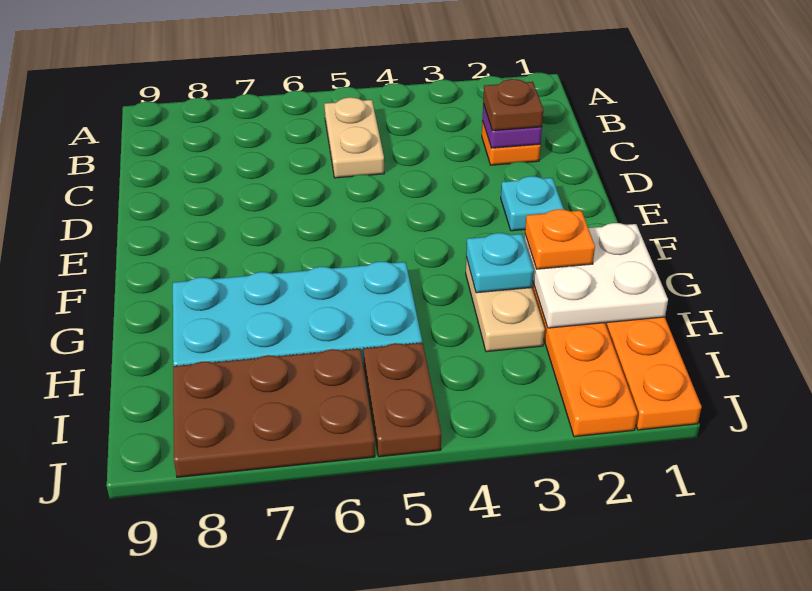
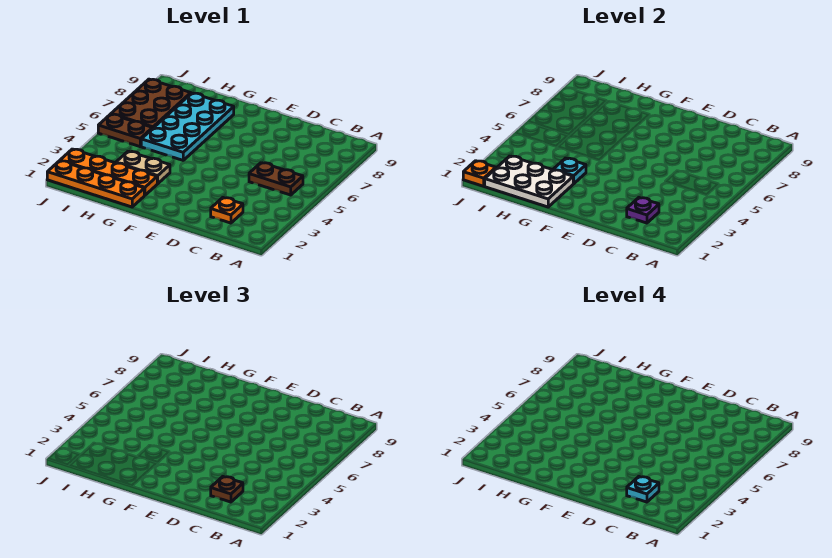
tan plate B5:C5 level 1 -> brown plate B5:C5 level 1
cyan plate E2 level 1 -> cyan plate C2 level 4
white plate G1:H2 level 2 -> white plate G1:I2 level 2
orange plate G2 level 3 -> orange plate J1 level 2

